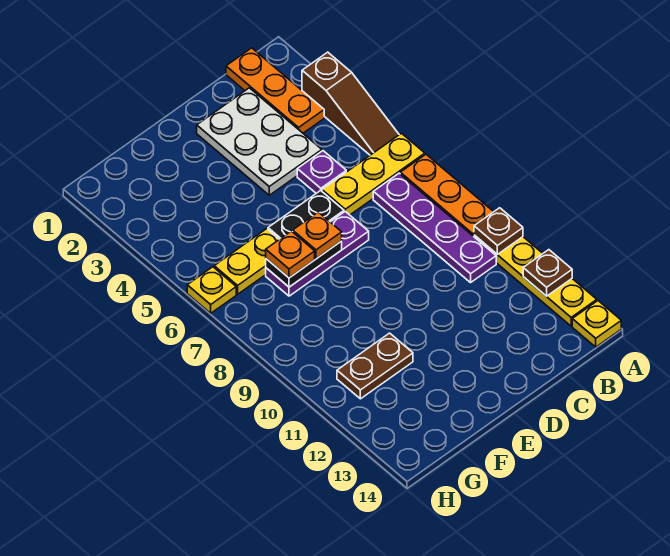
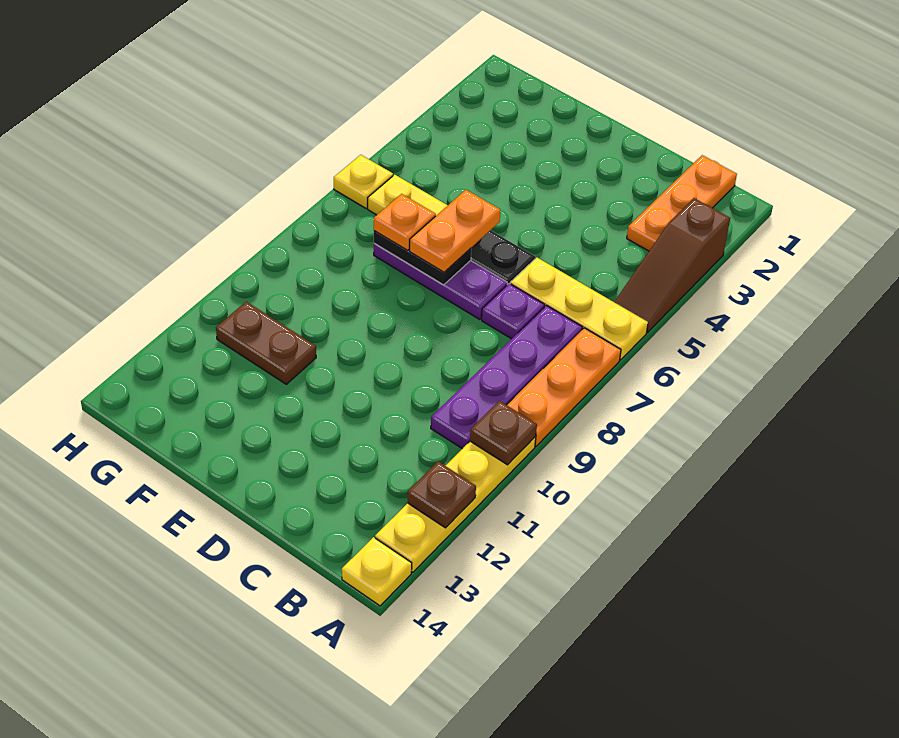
white plate C2:D4 level 1 -> none
purple plate C5 level 1 -> purple plate C7 level 1
orange plate E7 level 3 -> orange plate E6:E7 level 3

